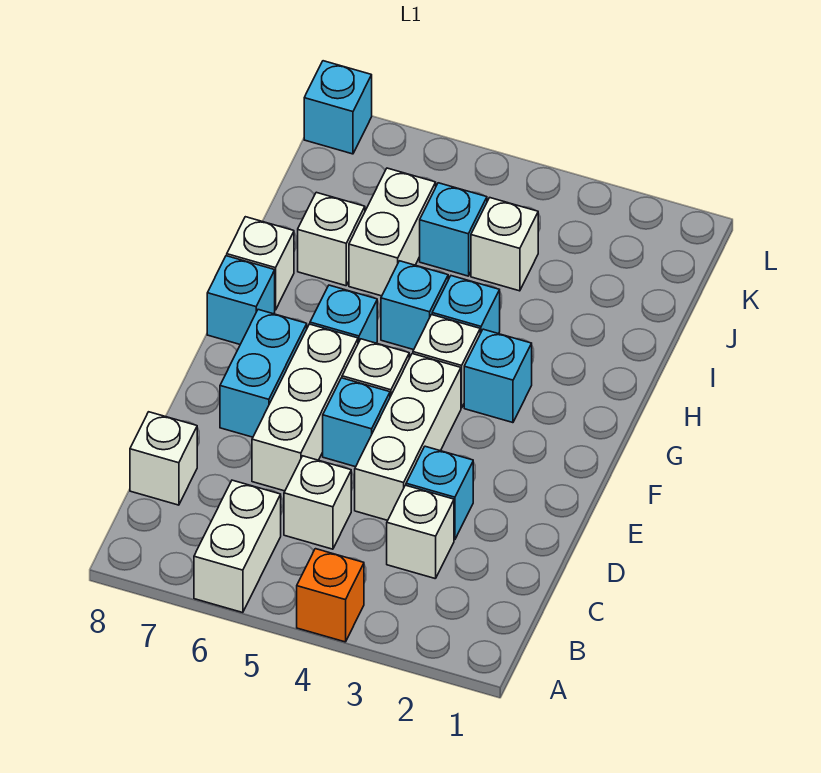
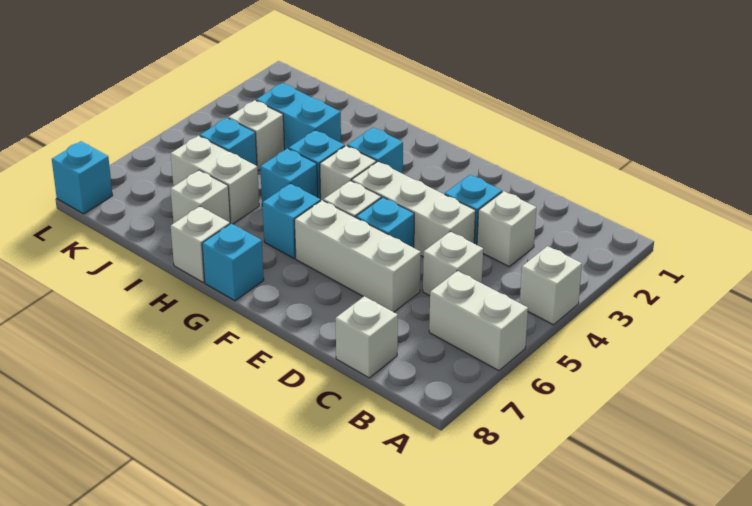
orange brick A4 level 1 -> white brick A4 level 1
cyan brick E7:F7 level 1 -> cyan brick I3:J3 level 1

